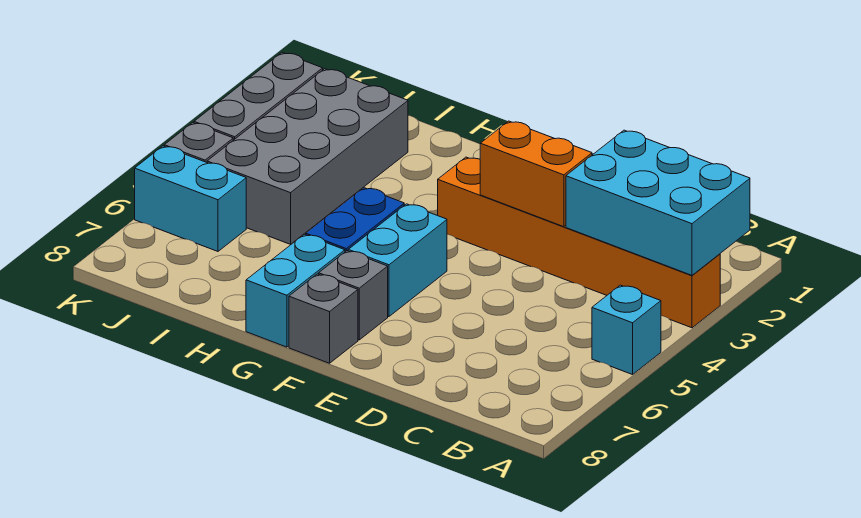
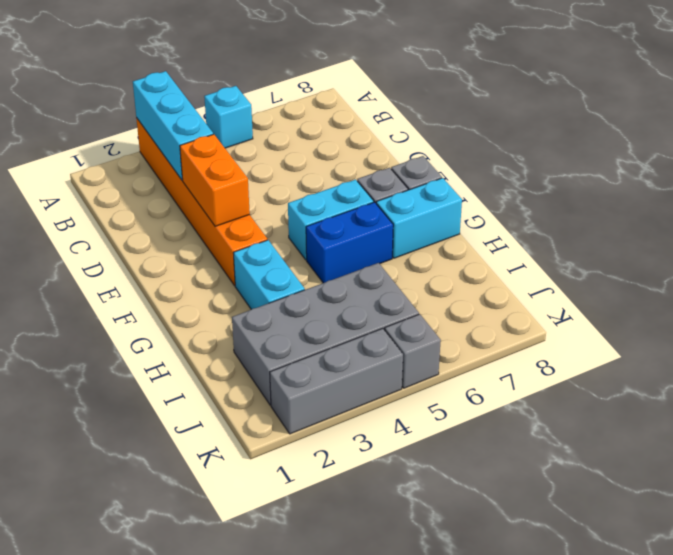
cyan brick A2:C3 level 2 -> cyan brick A3:C3 level 2
cyan brick J6:K6 level 1 -> cyan brick G3:H3 level 1

